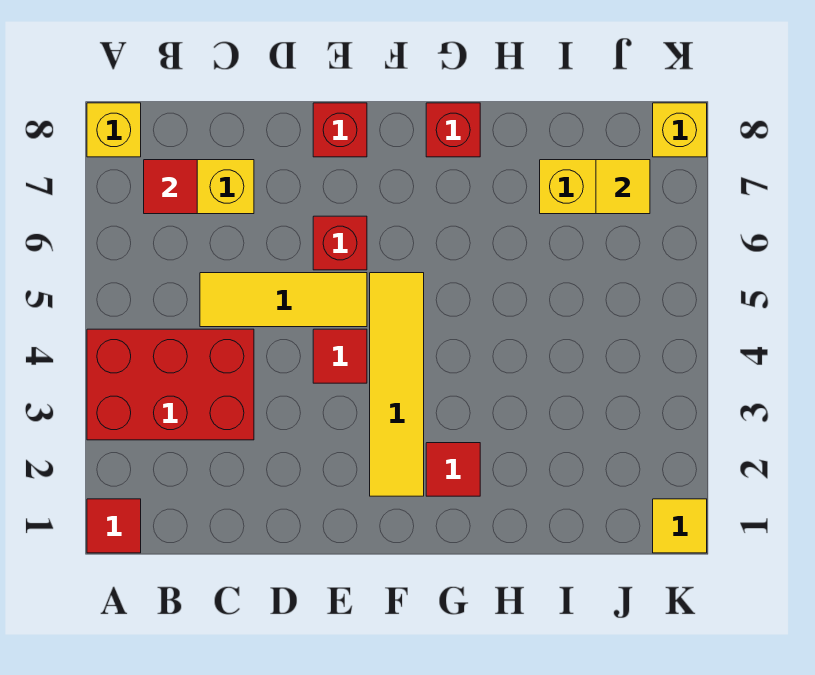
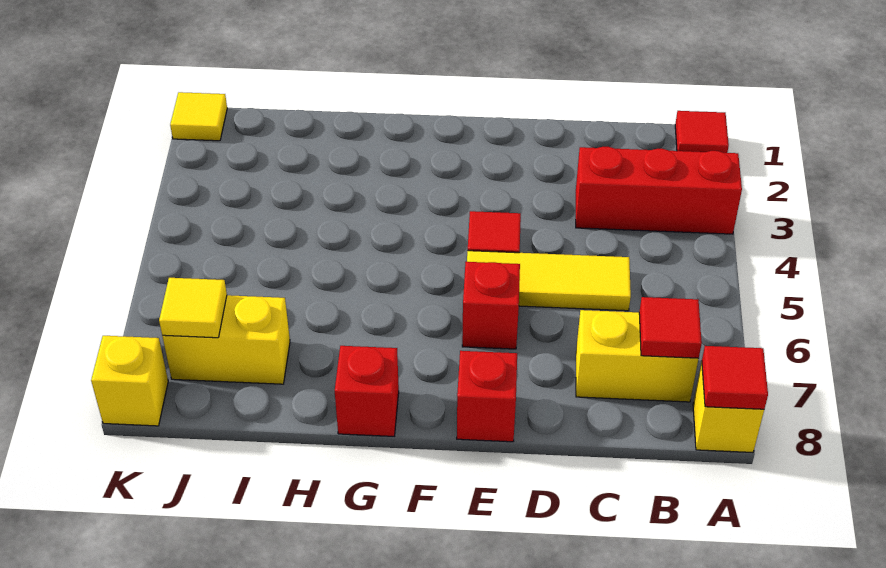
red brick A3:C4 level 1 -> red brick A3:C3 level 1
yellow tile F2:F5 level 1 -> none
red tile G2 level 1 -> red tile A8 level 2

